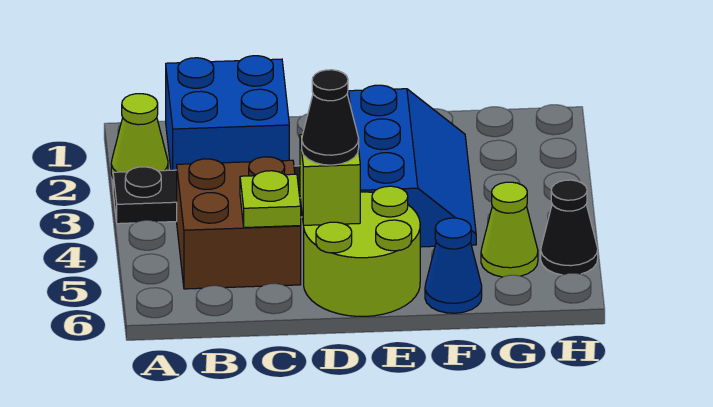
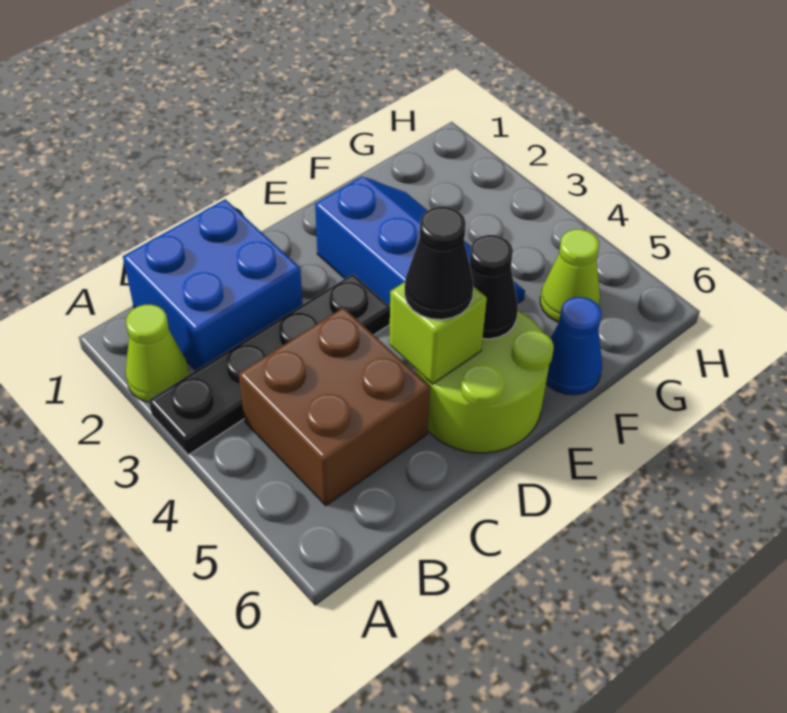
lime plate C5 level 2 -> none
black cone H5 level 1 -> black cone E5 level 2

